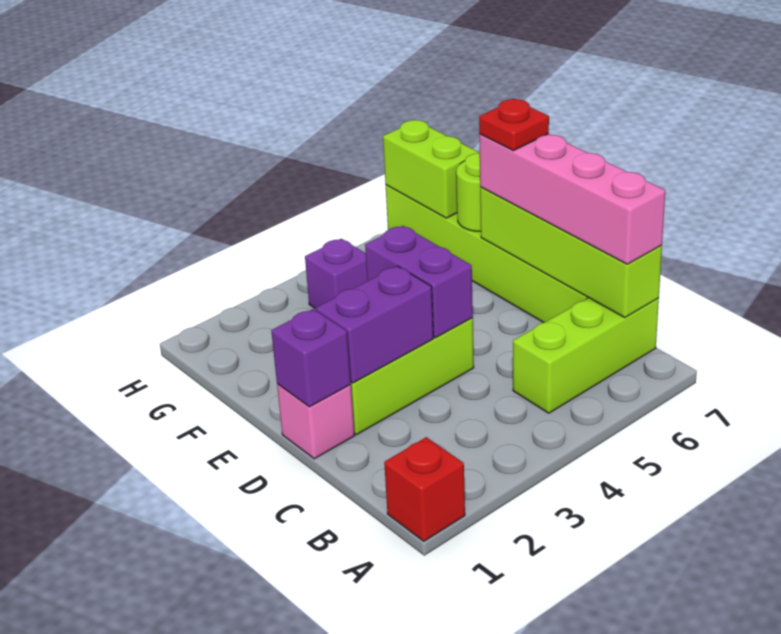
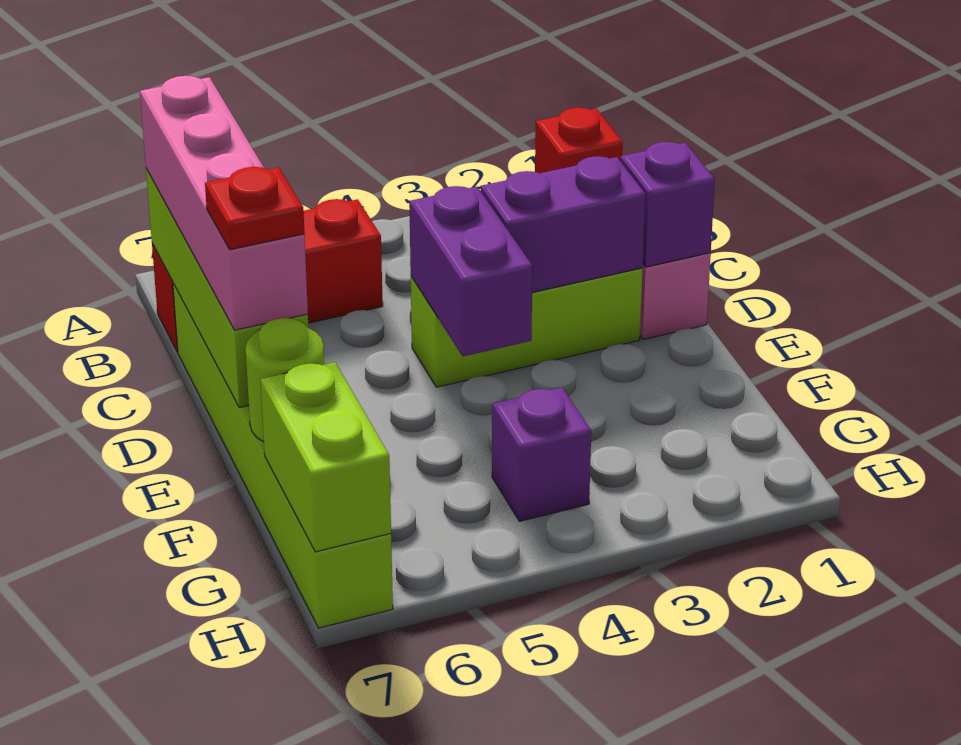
lime brick B5:B7 level 1 -> red brick B5:B7 level 1

